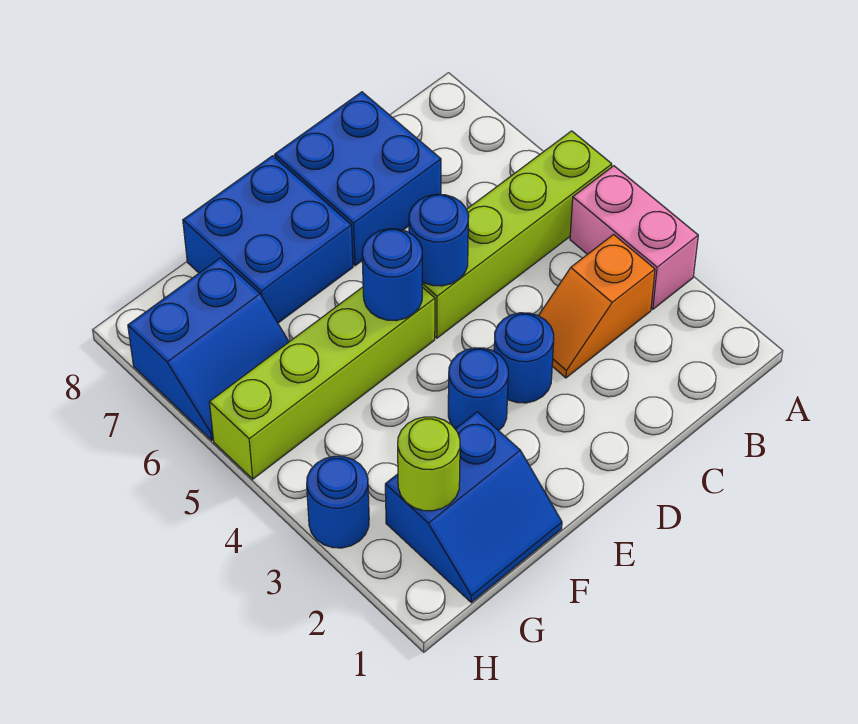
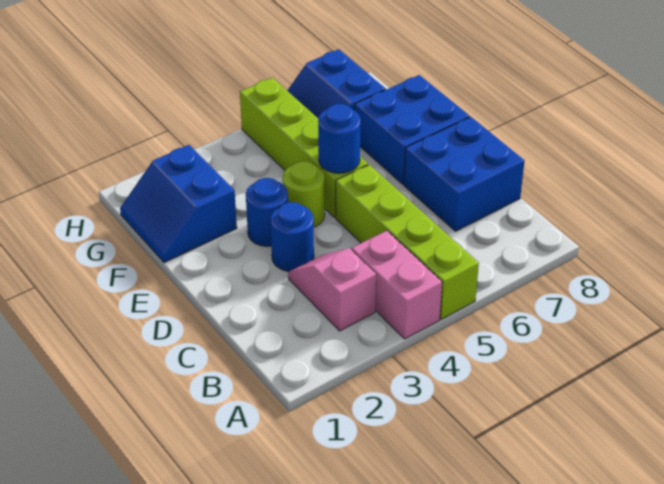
pink brick A3:A4 level 1 -> pink brick A4:B4 level 1
orange slope B3:C3 level 1 top B -> pink slope B3:C3 level 1 top B
blue round brick D5 level 2 -> none
lime round brick G2 level 2 -> lime round brick E4 level 1
blue round brick H3 level 1 -> none

